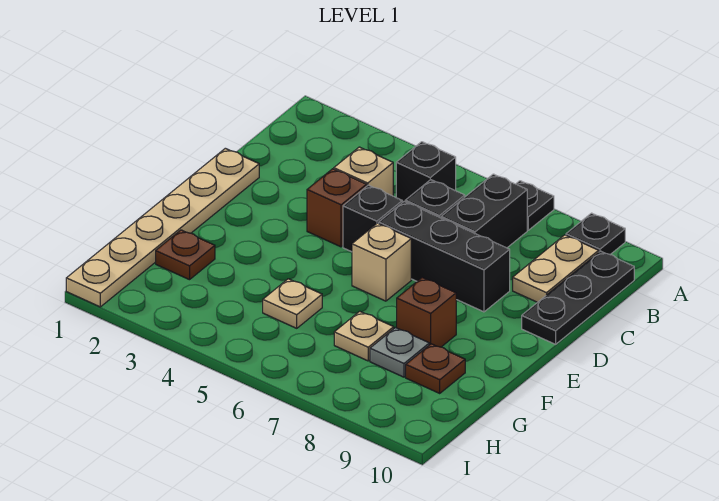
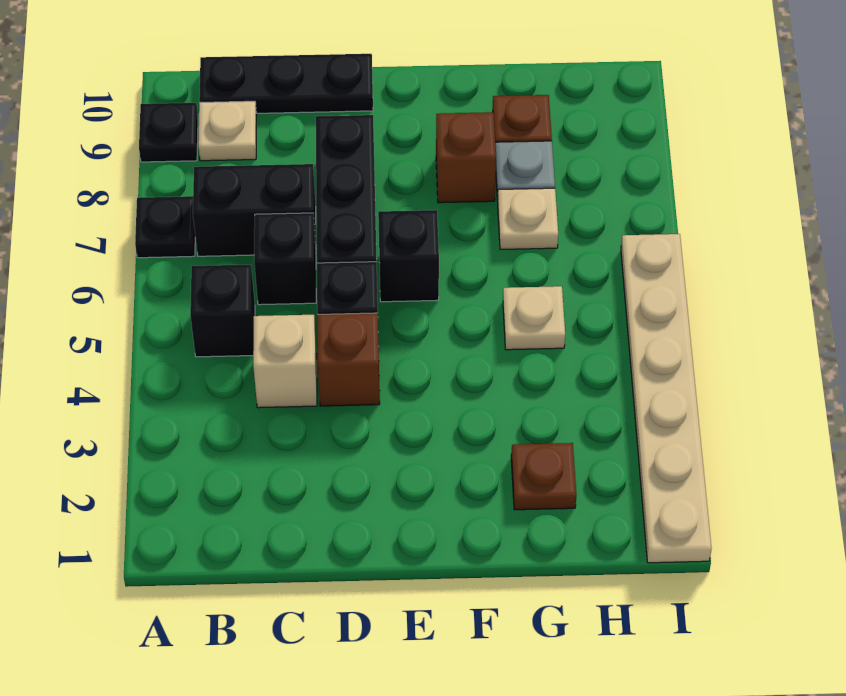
tan plate B9:C9 level 1 -> tan plate B9 level 1
tan plate D1:I1 level 1 -> tan plate I1:I6 level 1
tan brick E6 level 1 -> black brick E6 level 1

